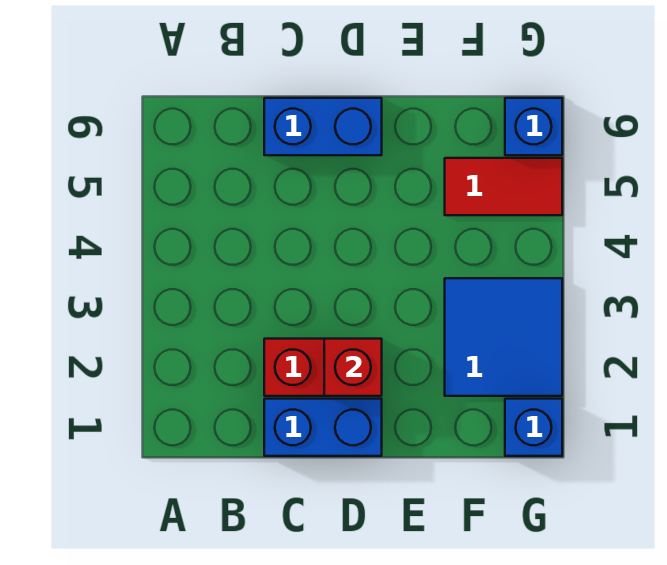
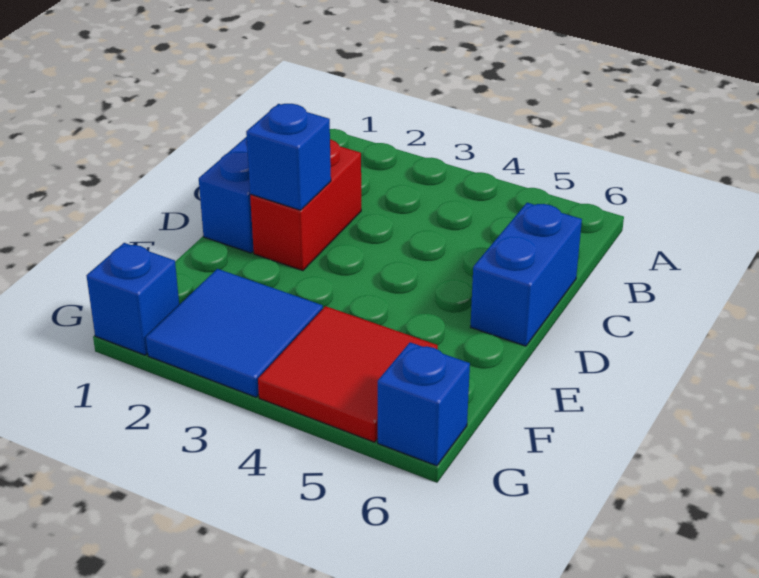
red brick D2 level 2 -> blue brick D2 level 2
red tile F5:G5 level 1 -> red tile F4:G5 level 1

